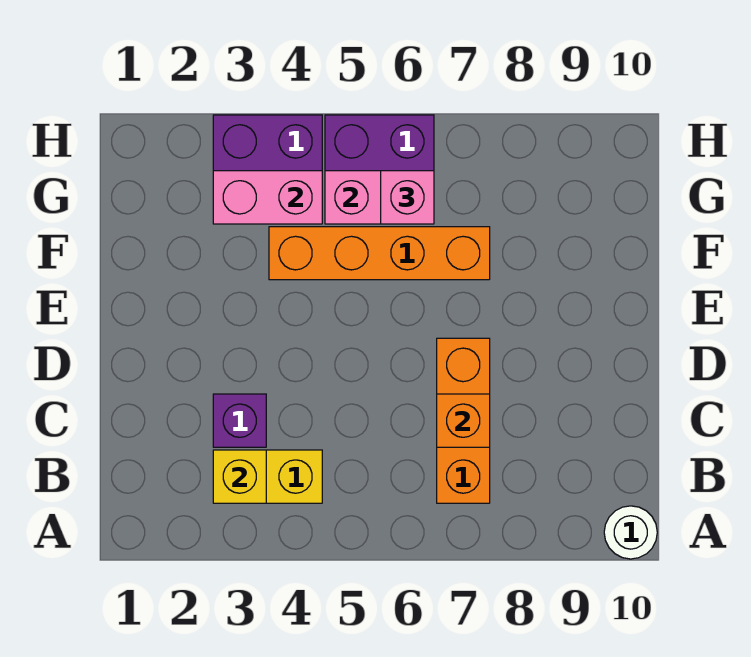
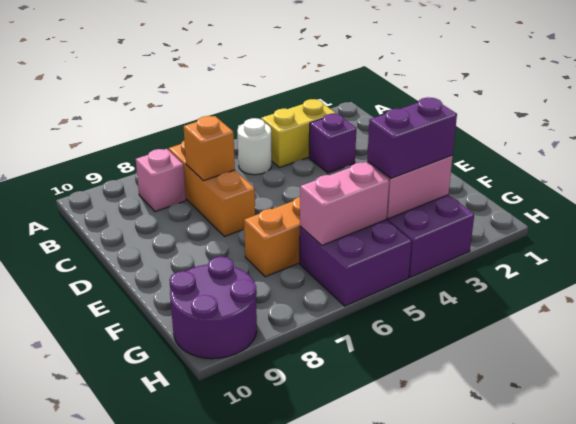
white round brick A10 level 1 -> white round brick B5 level 1
yellow brick B3 level 2 -> none
none -> purple brick G3:G4 level 3
pink brick G6 level 3 -> pink brick B8 level 1
none -> purple round brick G9:H10 level 1

